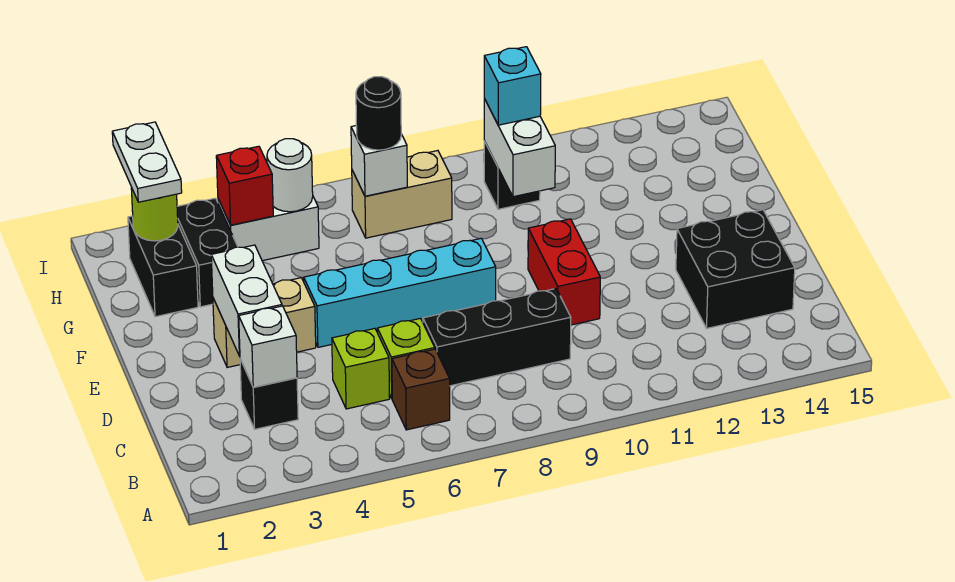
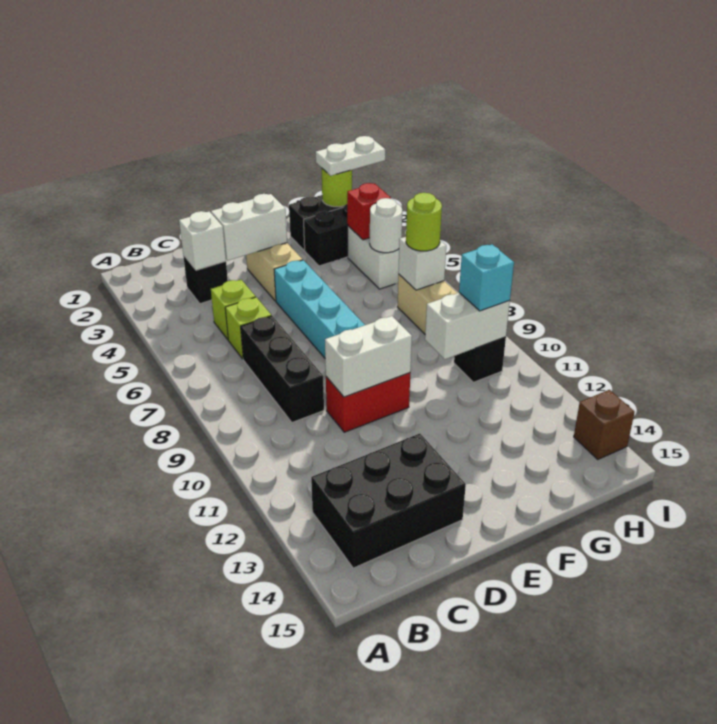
brown brick B6 level 1 -> brown brick I14 level 1
black brick C13:D14 level 1 -> black brick B13:D14 level 1
none -> white brick D10:E10 level 2
black round brick H7 level 3 -> lime round brick H7 level 3

